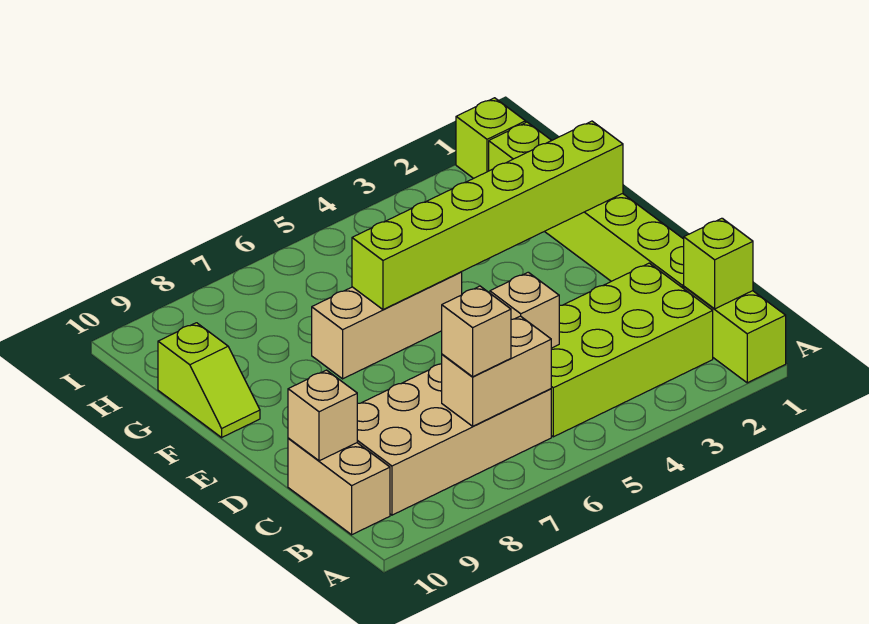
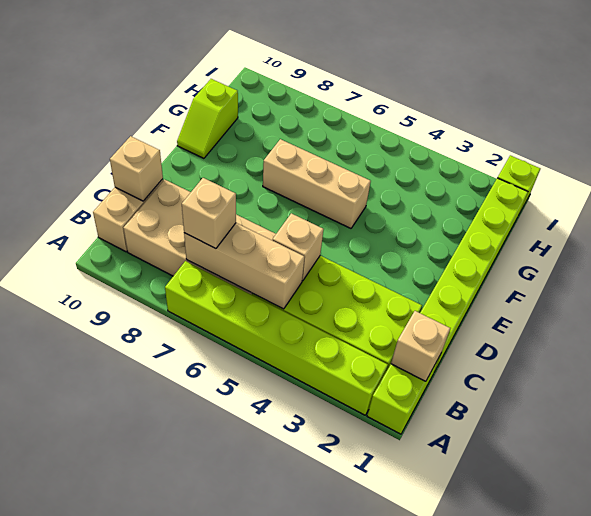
lime brick B1 level 2 -> tan brick B1 level 2
tan brick B6:B7 level 2 -> tan brick B5:B7 level 2
lime brick F1:F6 level 2 -> lime brick A2:A7 level 1

